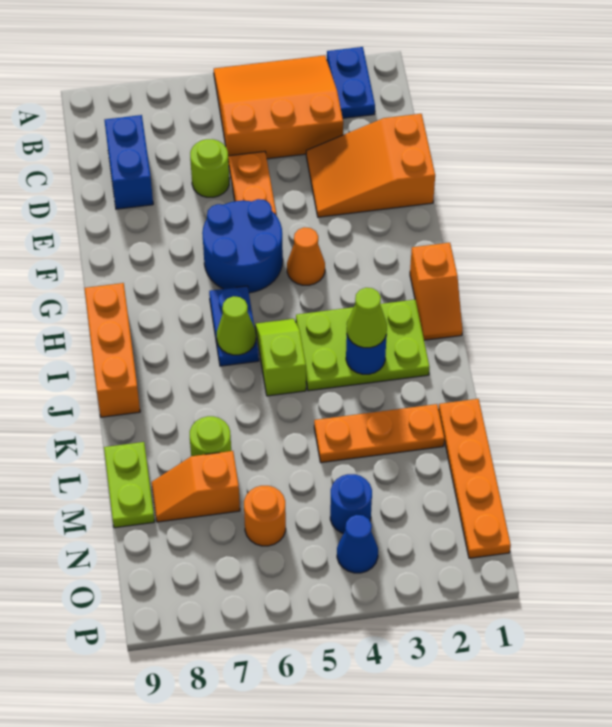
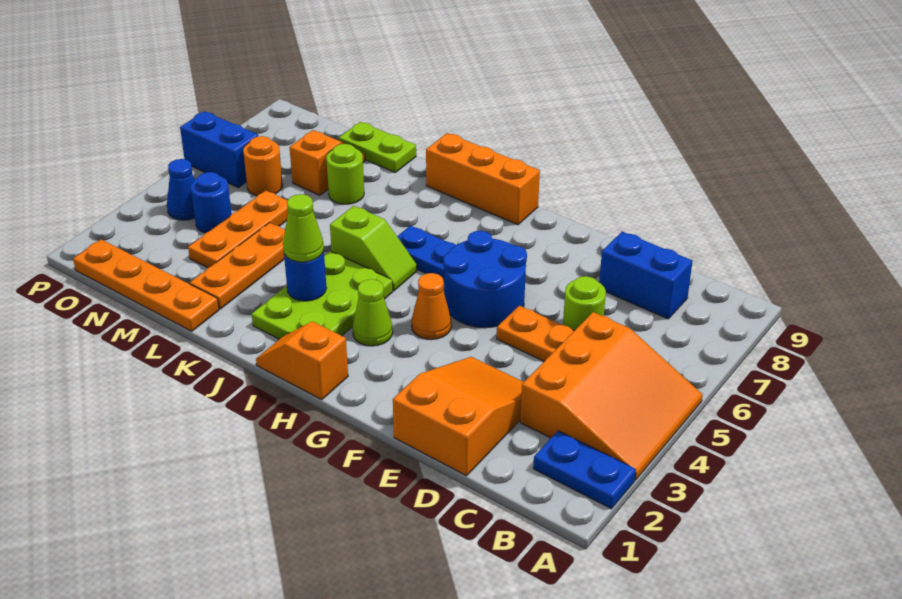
lime cone I6 level 2 -> lime cone H3 level 1
none -> orange plate M3:M5 level 1
none -> blue brick O6:P6 level 1

